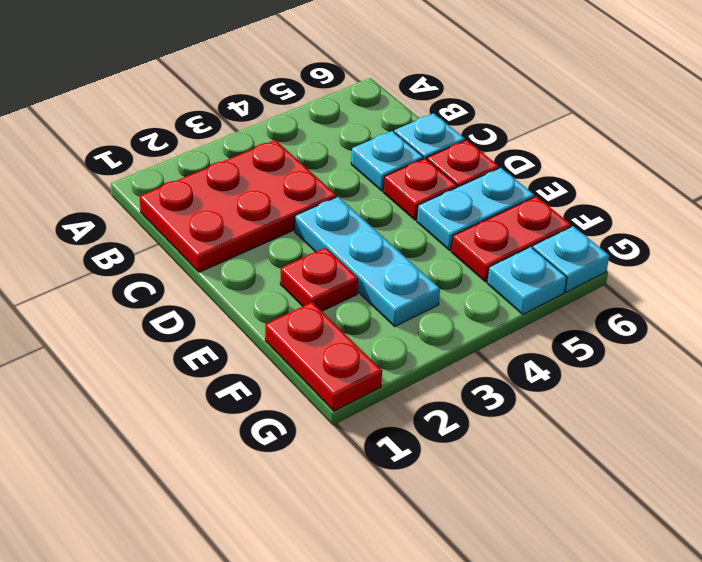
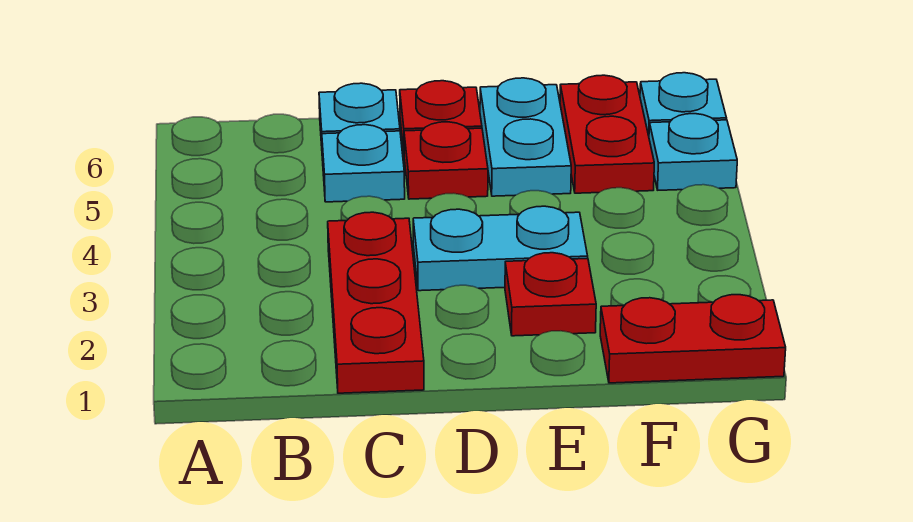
red plate B1:C3 level 1 -> red plate C1:C3 level 1
cyan plate D3:F3 level 1 -> cyan plate D3:E3 level 1

